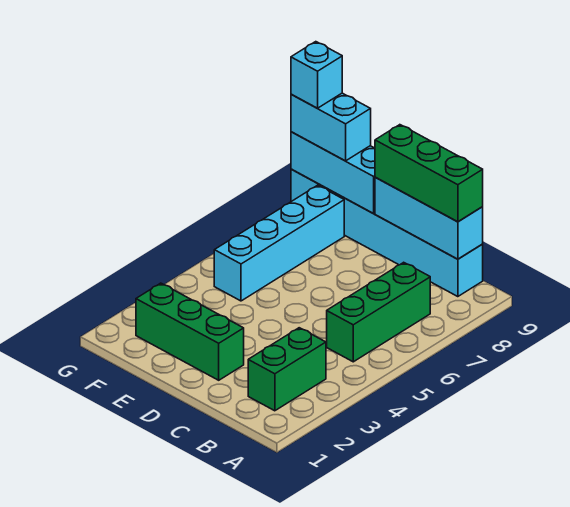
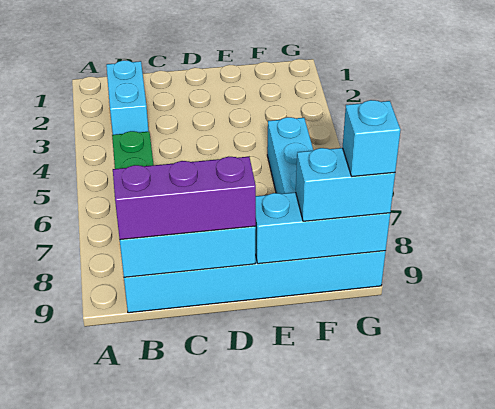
green brick B2:B3 level 1 -> cyan brick B2:B3 level 1
green brick B9:D9 level 3 -> purple brick B9:D9 level 3
green brick D2:F2 level 1 -> none

